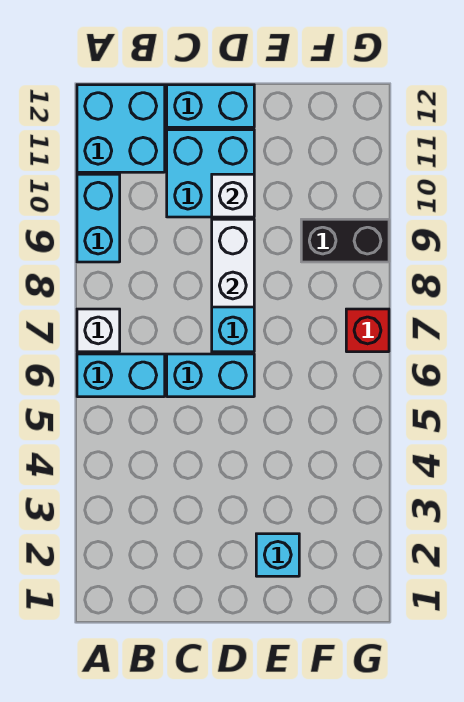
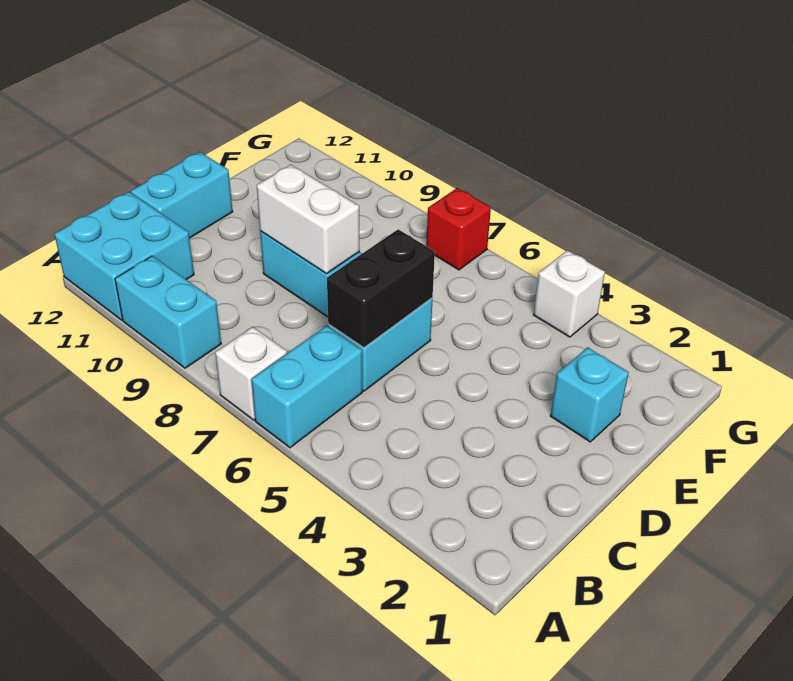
cyan brick C10:D11 level 1 -> none
white brick D10 level 2 -> white brick G4 level 1
black brick F9:G9 level 1 -> black brick C6:D6 level 2

